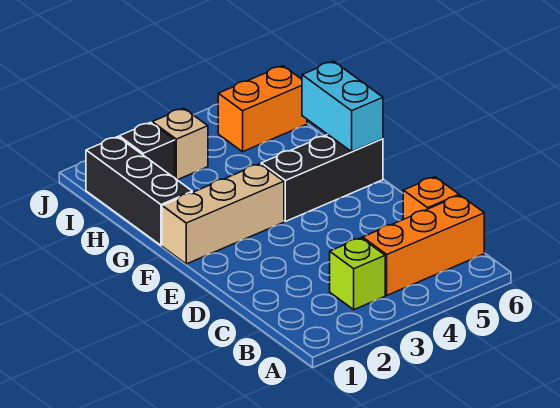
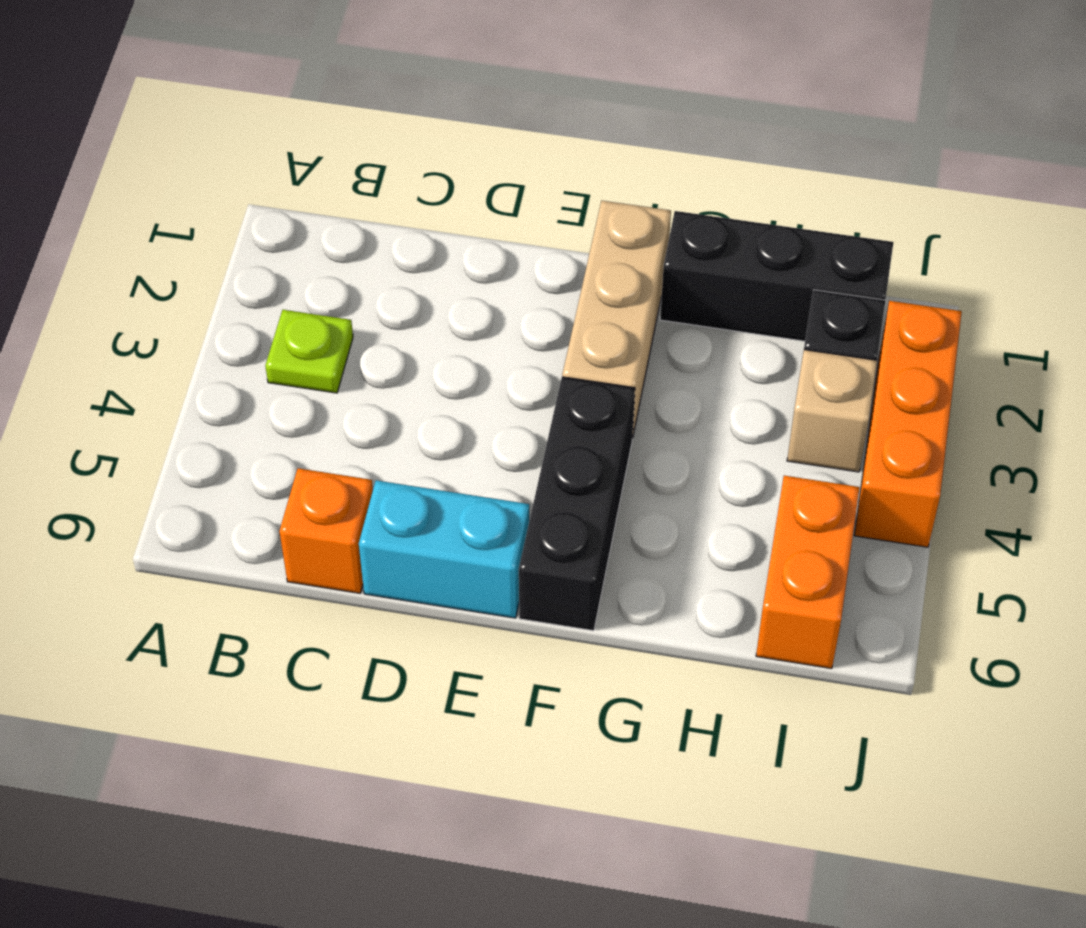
lime brick B3 level 1 -> lime plate B3 level 1
orange brick B4:B6 level 1 -> orange brick J2:J4 level 1
cyan brick F6:G6 level 2 -> cyan brick D6:E6 level 1

